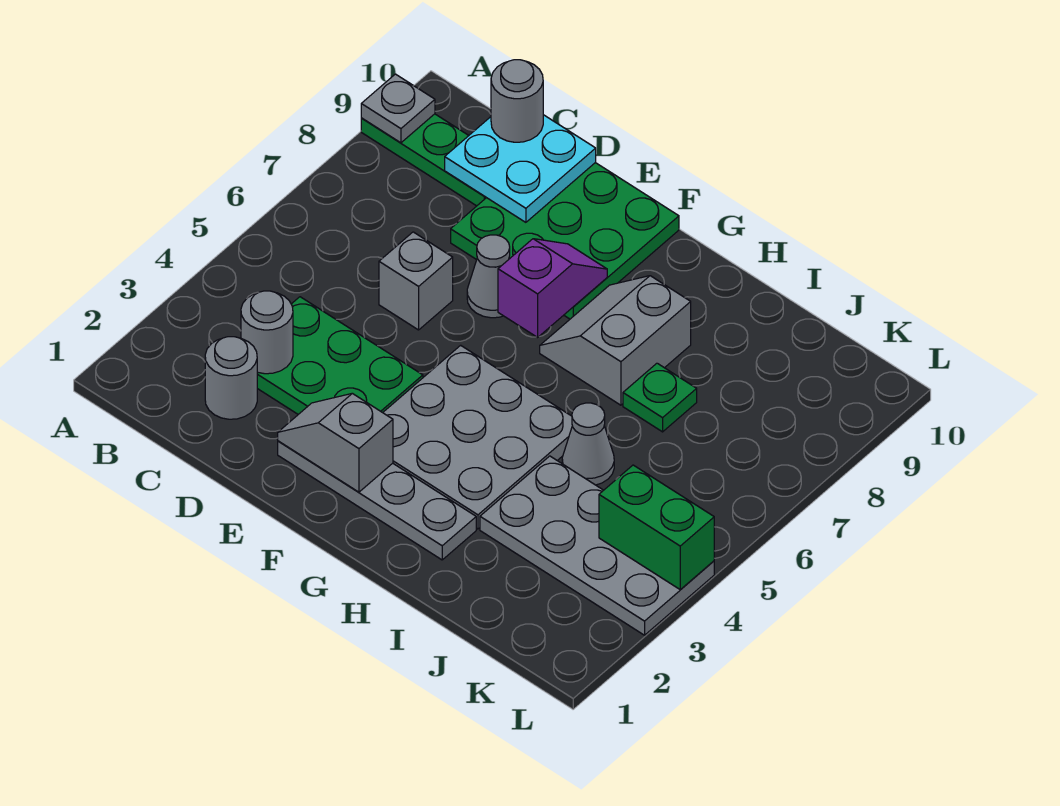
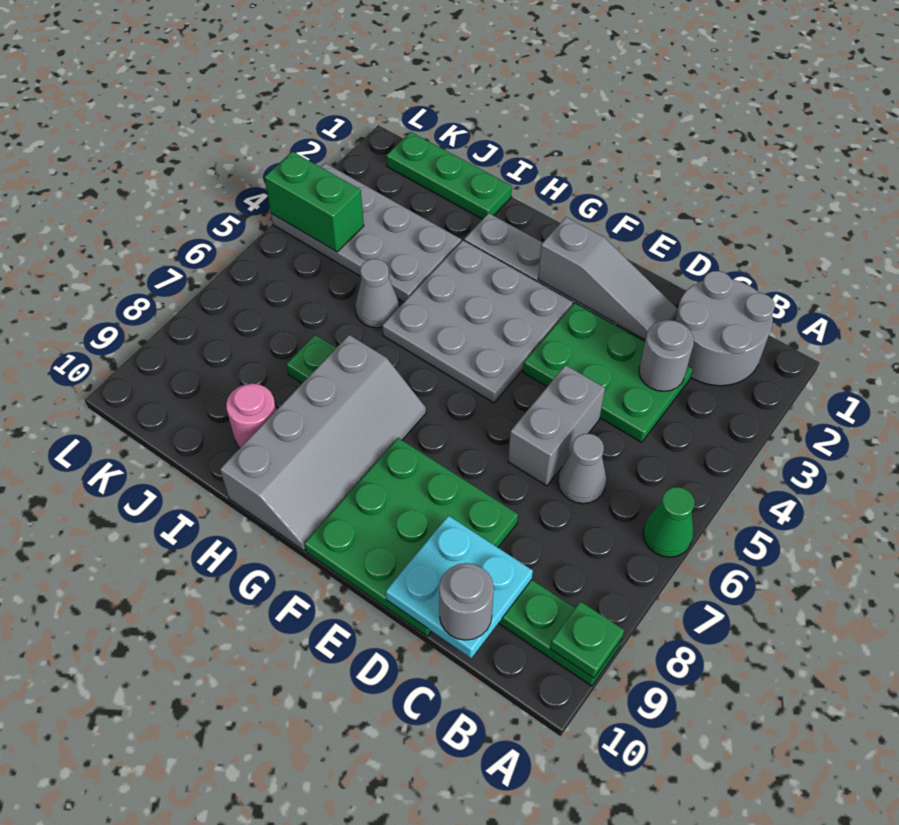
none -> green cone A6 level 1
grey plate A9 level 2 -> green plate A9 level 2
grey round brick C2 level 1 -> grey round brick B1:C2 level 1
grey brick D6 level 1 -> grey brick D5:D6 level 1
grey slope E2:F2 level 2 top F -> grey slope D2:F2 level 2 top F
grey cone E7 level 1 -> grey cone C6 level 1
purple slope F7:F8 level 2 top 7 -> none
grey slope G7:H8 level 1 top H -> grey slope G7:H10 level 1 top H
none -> green plate I1:K1 level 1
none -> pink round brick I9 level 1

